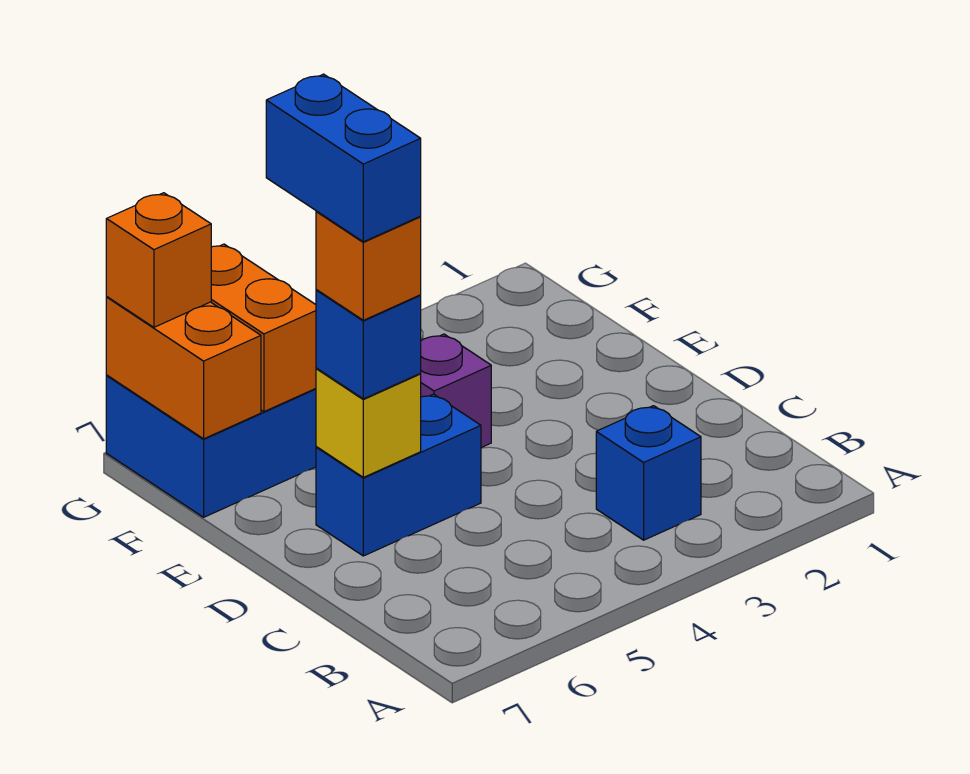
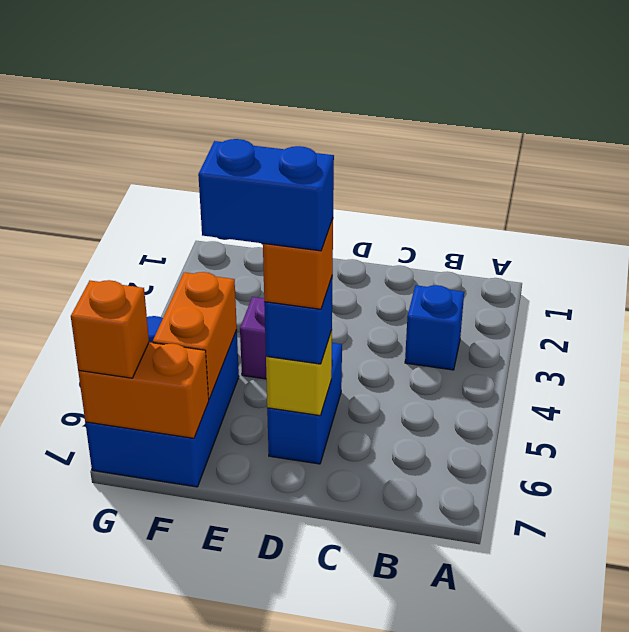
orange brick F6:G6 level 2 -> orange brick F5:F6 level 2

